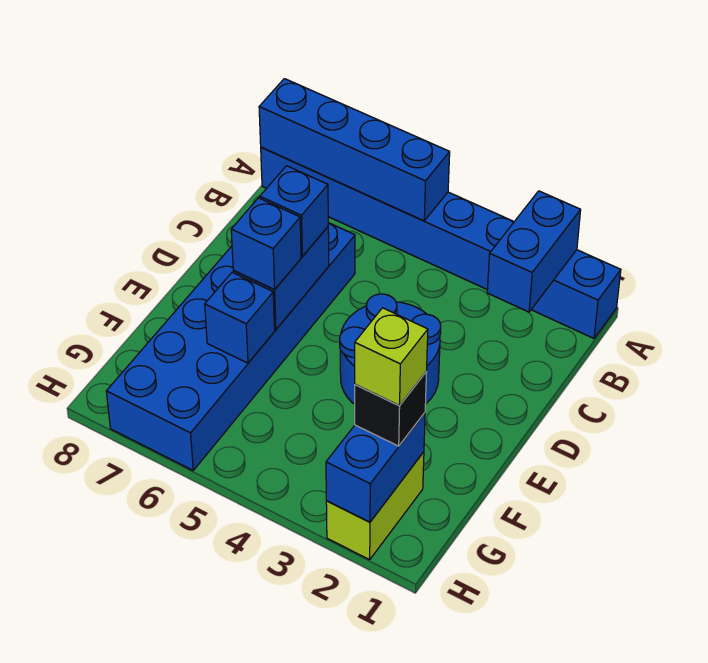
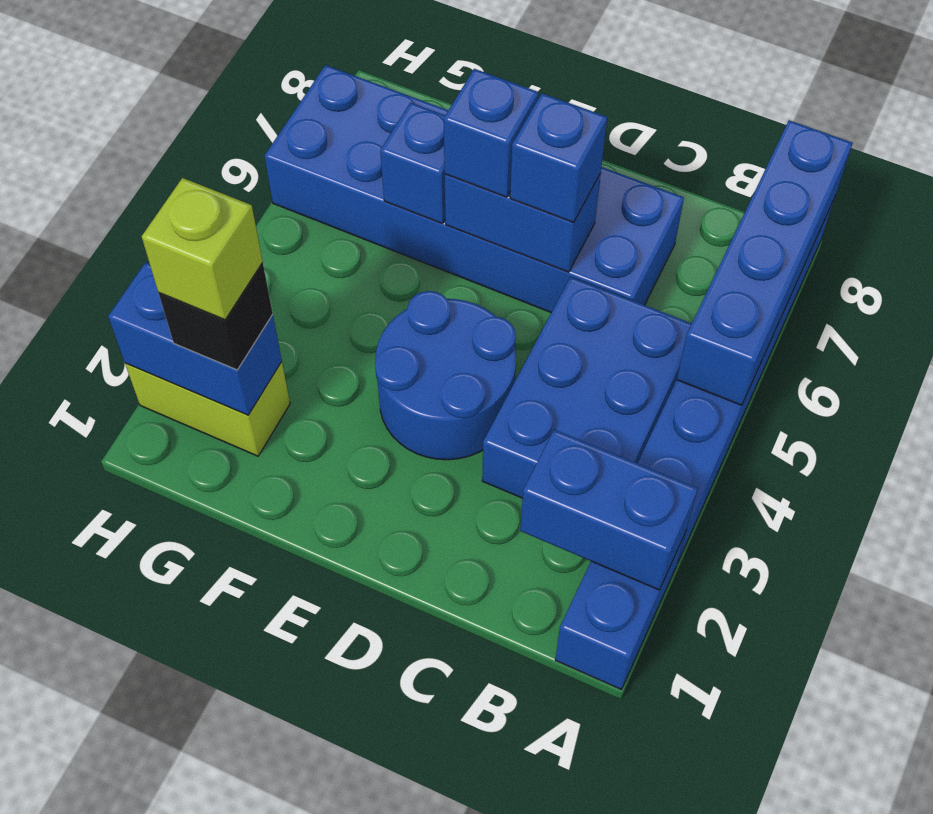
none -> blue brick B3:C5 level 1

